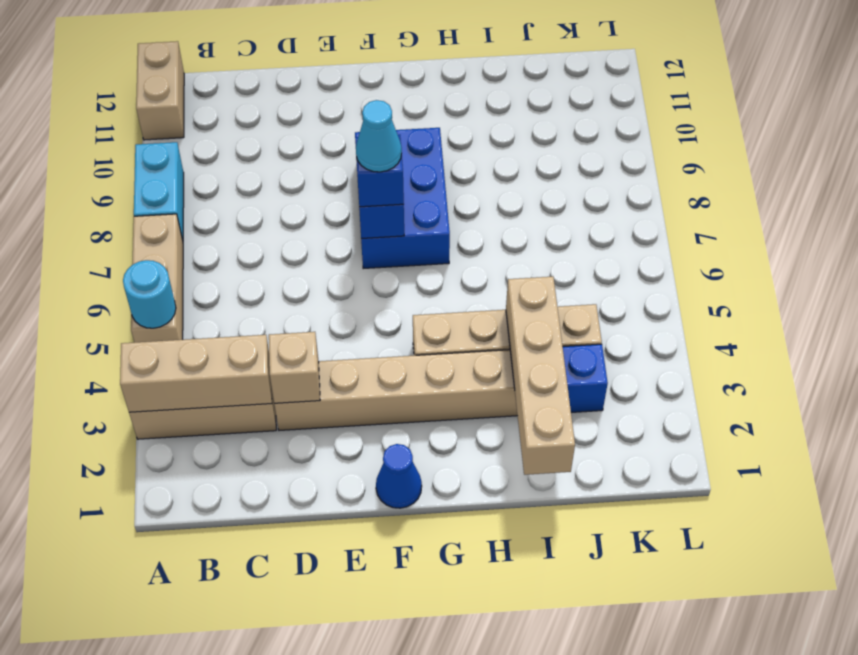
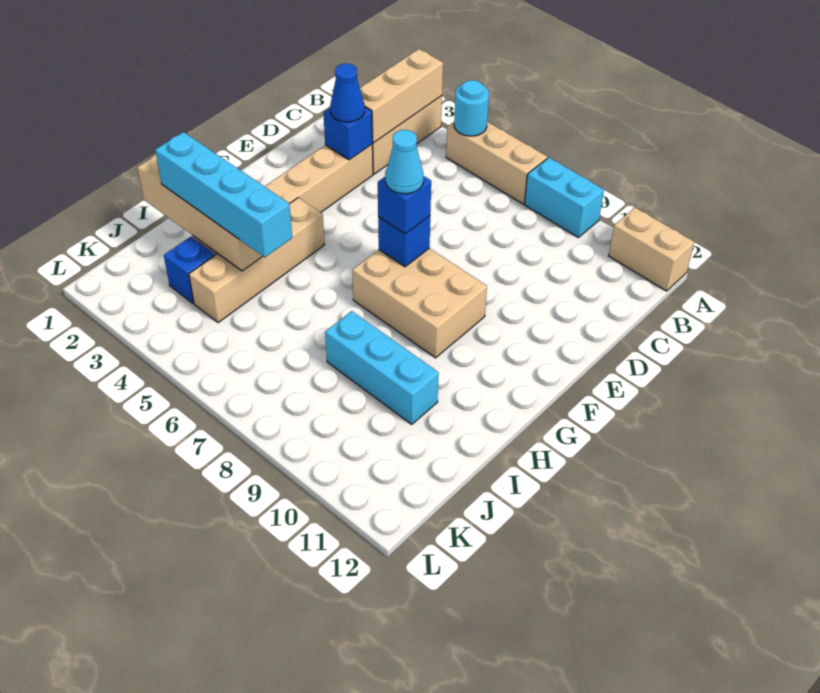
tan brick D3 level 2 -> blue brick D3 level 2
blue cone F1 level 1 -> blue cone D3 level 3
blue brick F7:G9 level 1 -> tan brick F7:G9 level 1
none -> cyan brick I2:I5 level 3
none -> cyan brick I8:I10 level 1

